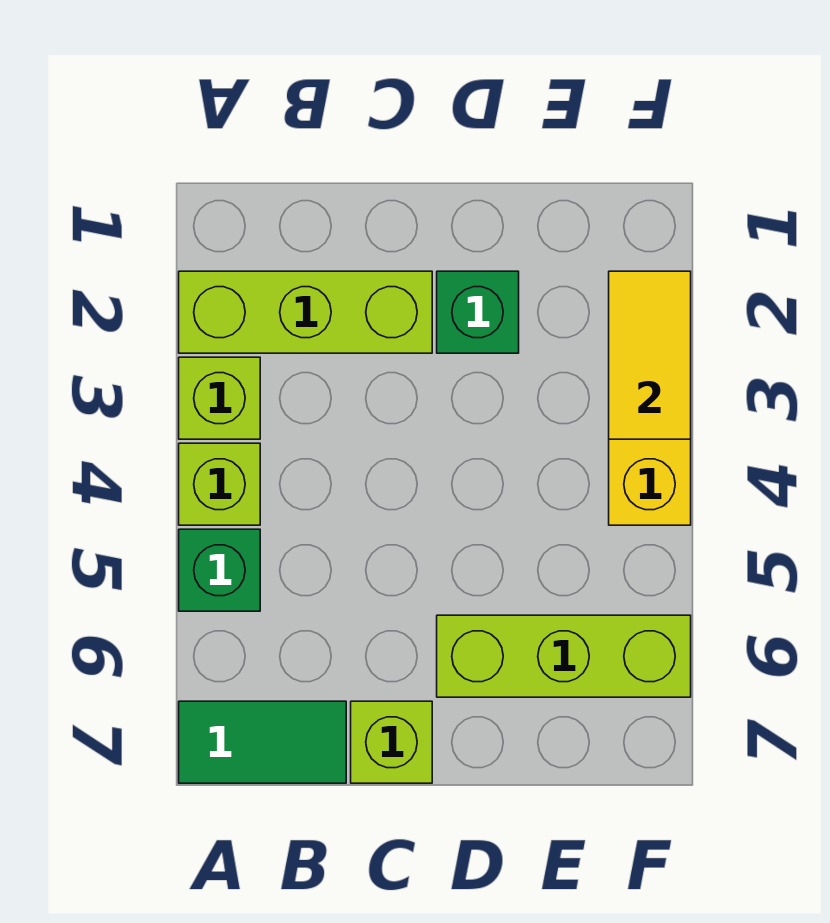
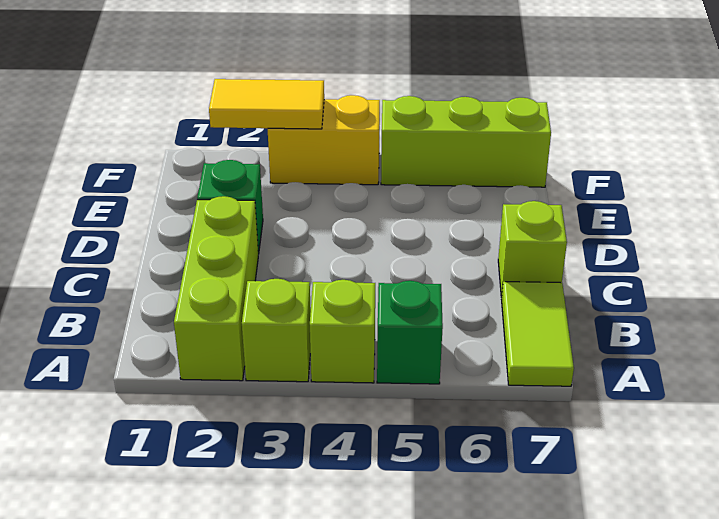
green tile A7:B7 level 1 -> lime tile A7:B7 level 1
lime brick D6:F6 level 1 -> lime brick F5:F7 level 1

